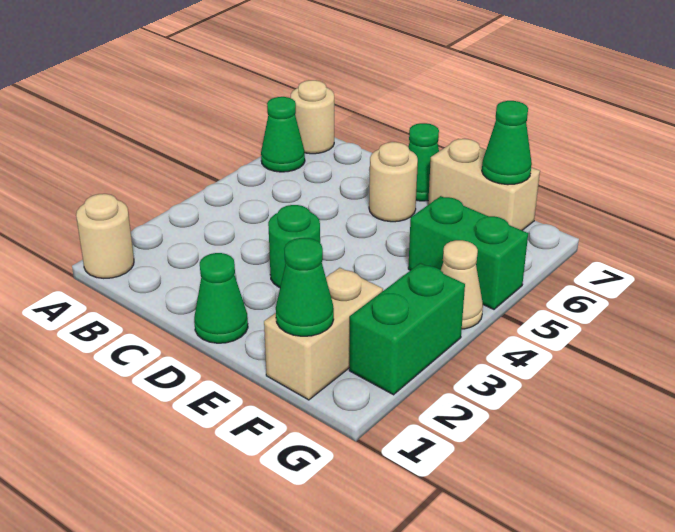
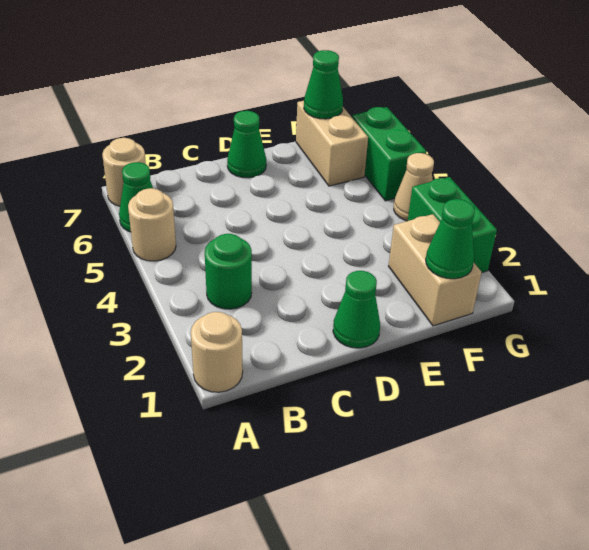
green round brick D3 level 1 -> green round brick B3 level 1
tan round brick D6 level 1 -> tan round brick A5 level 1
tan brick E7:F7 level 1 -> tan brick F6:F7 level 1
green brick F5:G5 level 1 -> green brick G5:G6 level 1

